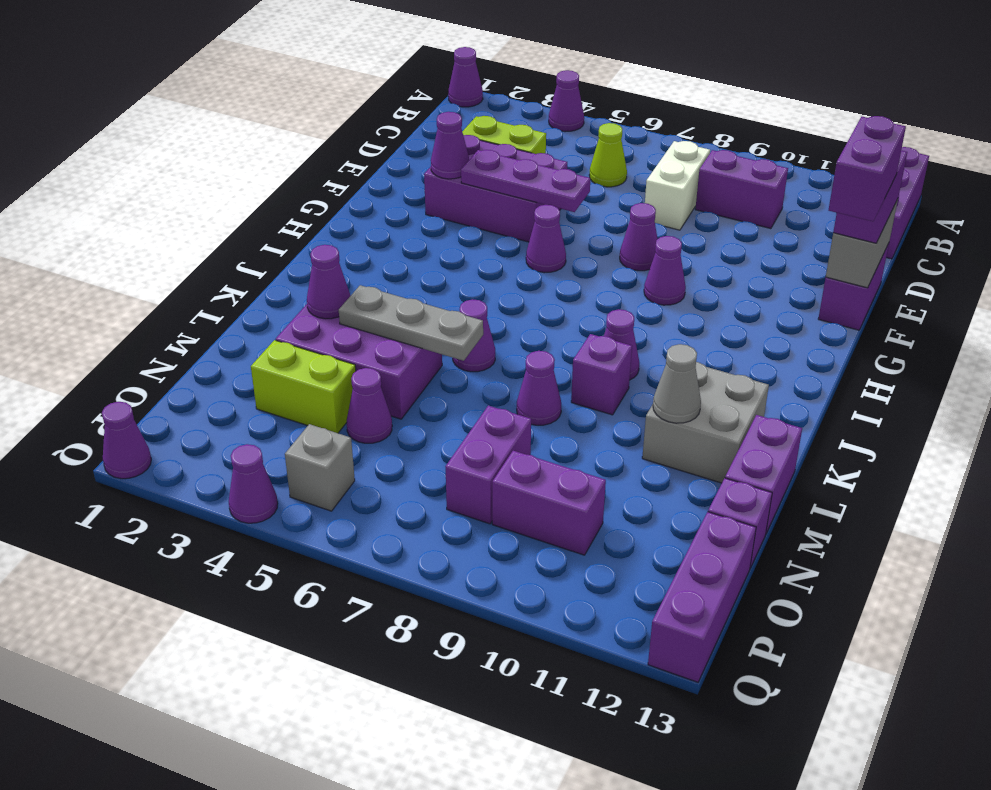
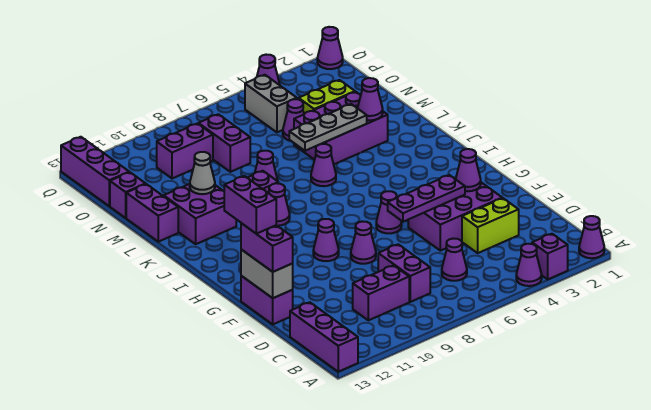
none -> purple brick A3 level 1
lime cone C6 level 1 -> purple cone C6 level 1
white brick C8:D8 level 1 -> purple brick C8:D8 level 1
grey brick K11:L12 level 1 -> purple brick K11:L12 level 1
grey brick P5 level 1 -> grey brick O5:P5 level 1

